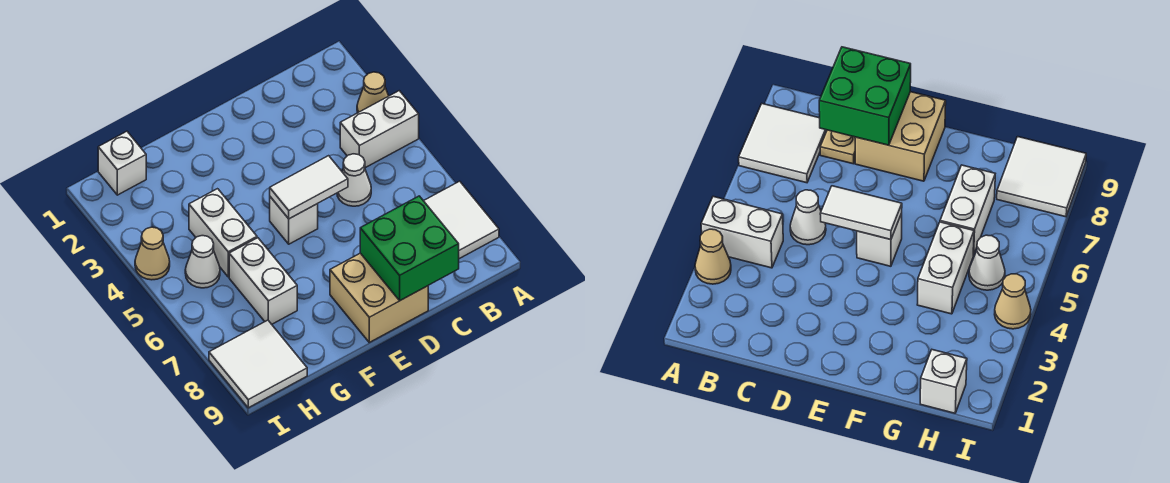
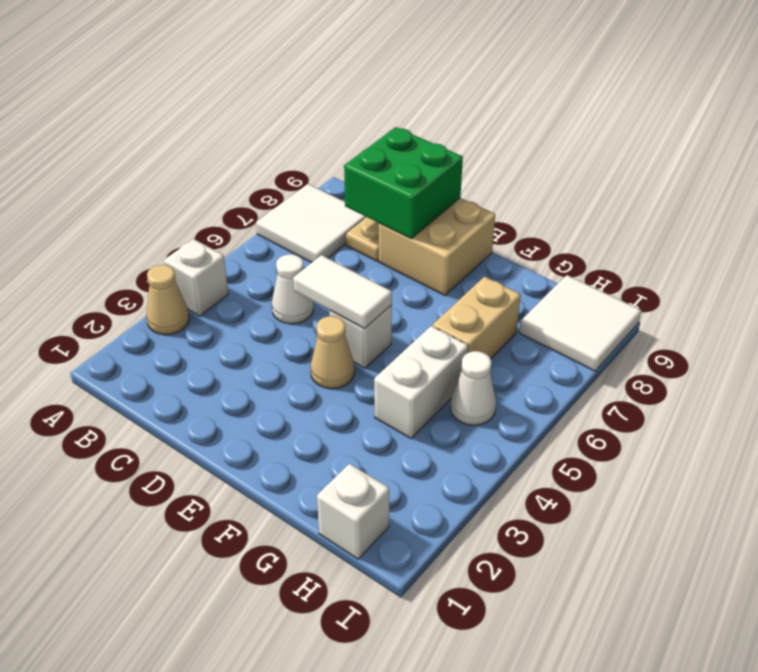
white brick A4:B4 level 1 -> white brick A4 level 1
white brick G6:G7 level 1 -> tan brick G6:G7 level 1
tan cone I4 level 1 -> tan cone E4 level 1

